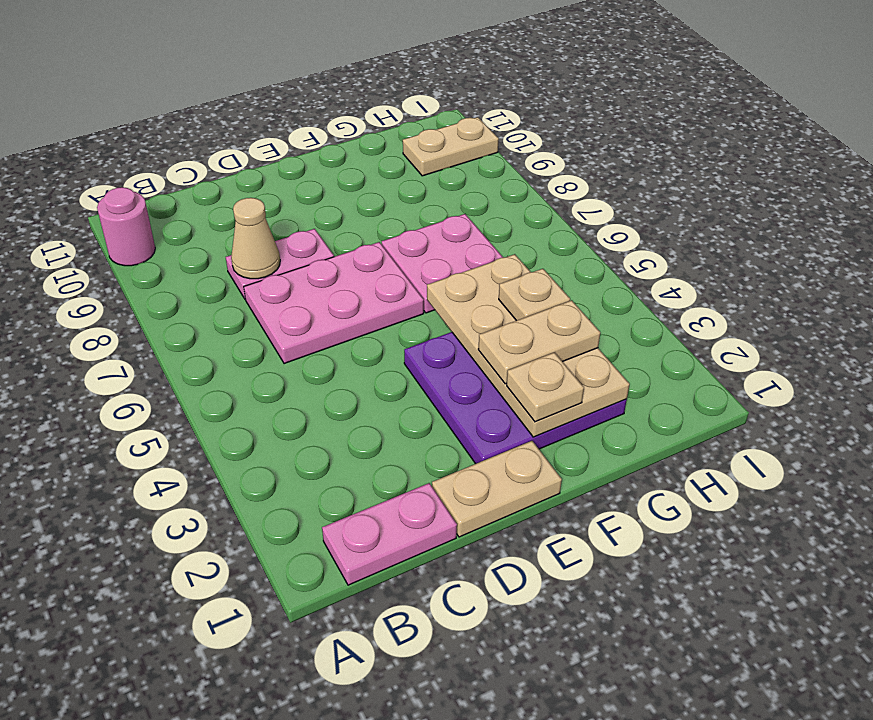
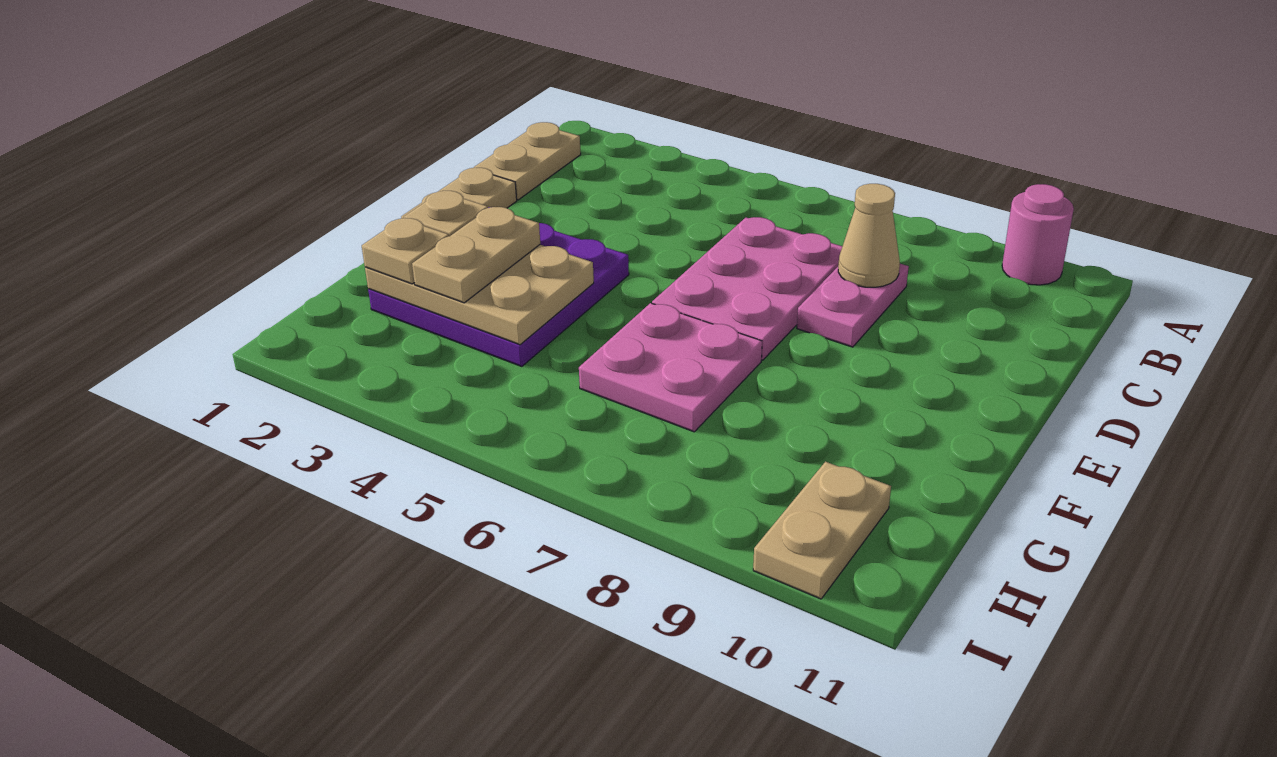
pink plate B1:C1 level 1 -> tan plate B1:C1 level 1
tan plate F2:G5 level 2 -> tan plate F2:G4 level 2
tan plate G4 level 3 -> tan plate G2 level 3

